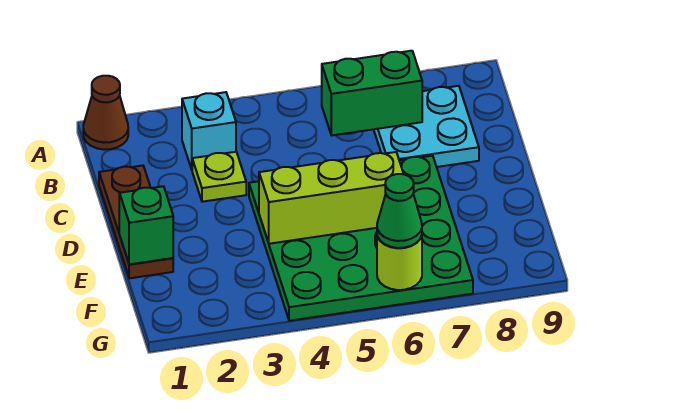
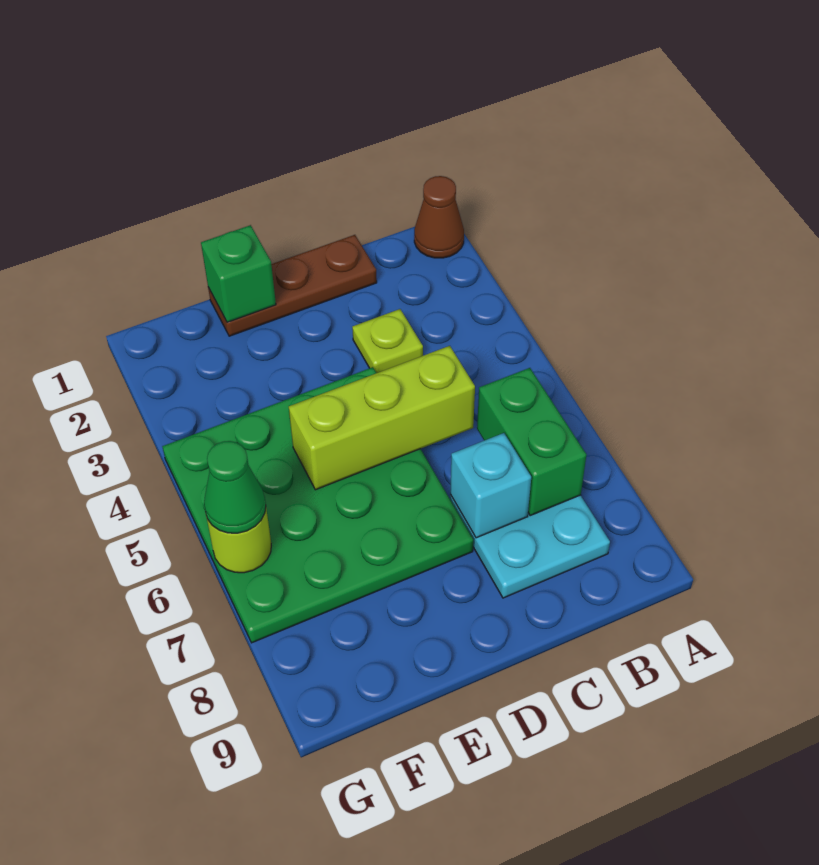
cyan brick B3 level 1 -> cyan brick C7 level 2
lime brick E4:E6 level 2 -> lime brick C5:E5 level 2

